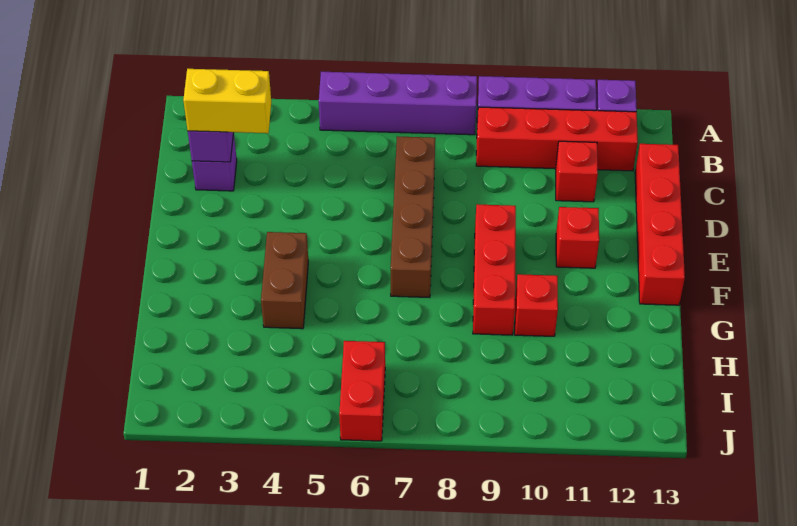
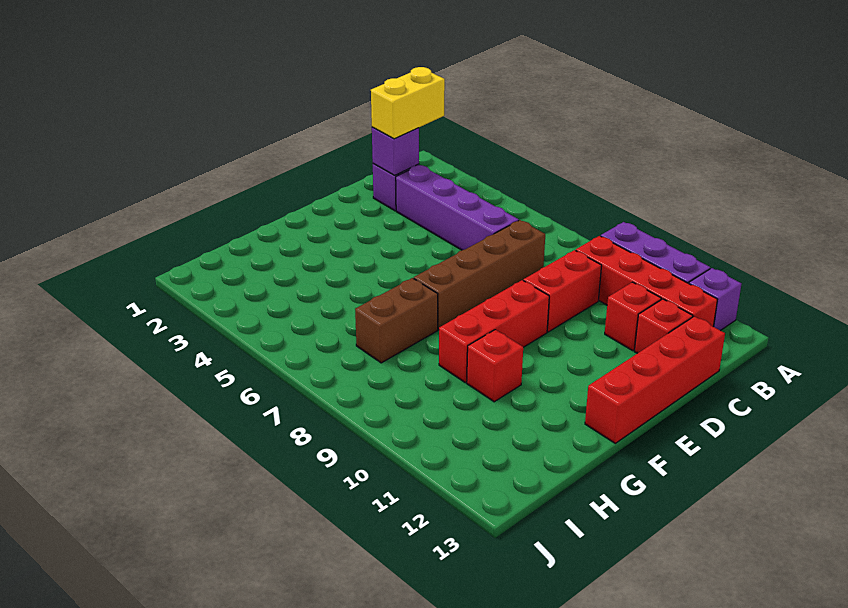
purple brick A5:A8 level 1 -> purple brick C3:C6 level 1
yellow brick C2:C3 level 3 -> yellow brick B2:C2 level 3
red brick E11 level 1 -> red brick C12 level 1
brown brick F4:G4 level 1 -> brown brick G7:H7 level 1
red brick I6:J6 level 1 -> red brick C9:D9 level 1

